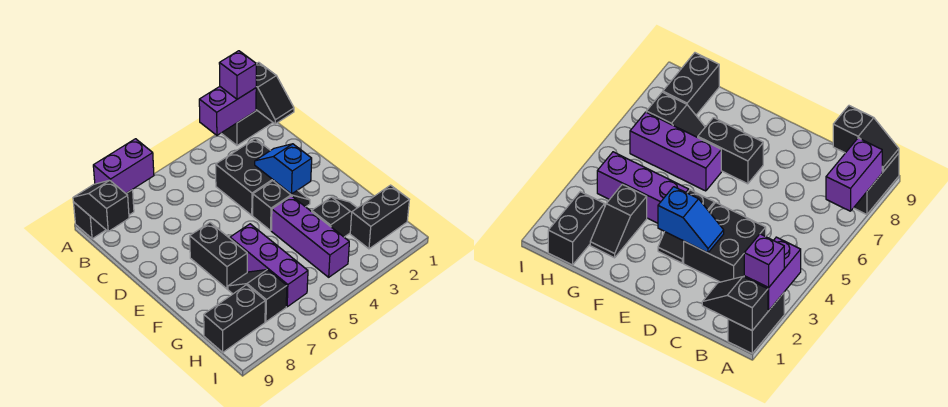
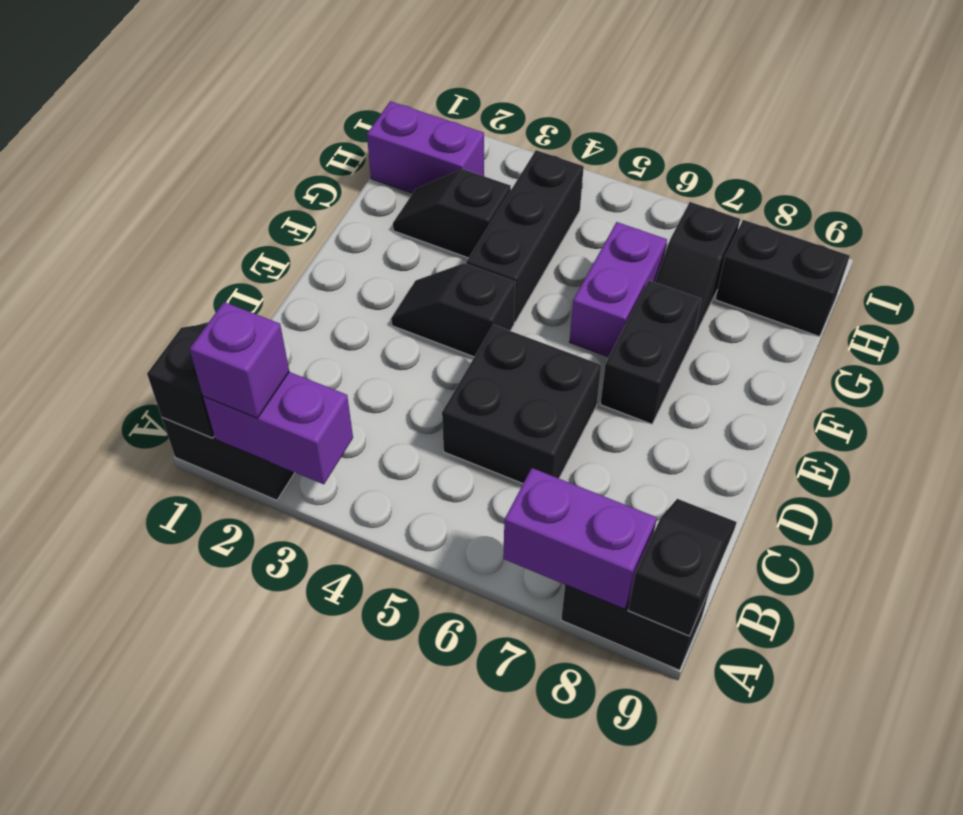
black slope A9:B9 level 2 top B -> black slope A9:B9 level 2 top A
black brick C3:D4 level 1 -> black brick C5:D6 level 1
blue slope D3:E3 level 2 top E -> none
purple brick F4:H4 level 1 -> black brick F4:H4 level 1
purple brick F6:H6 level 1 -> purple brick F6:G6 level 1
black brick H1:H2 level 1 -> purple brick H1:H2 level 1

